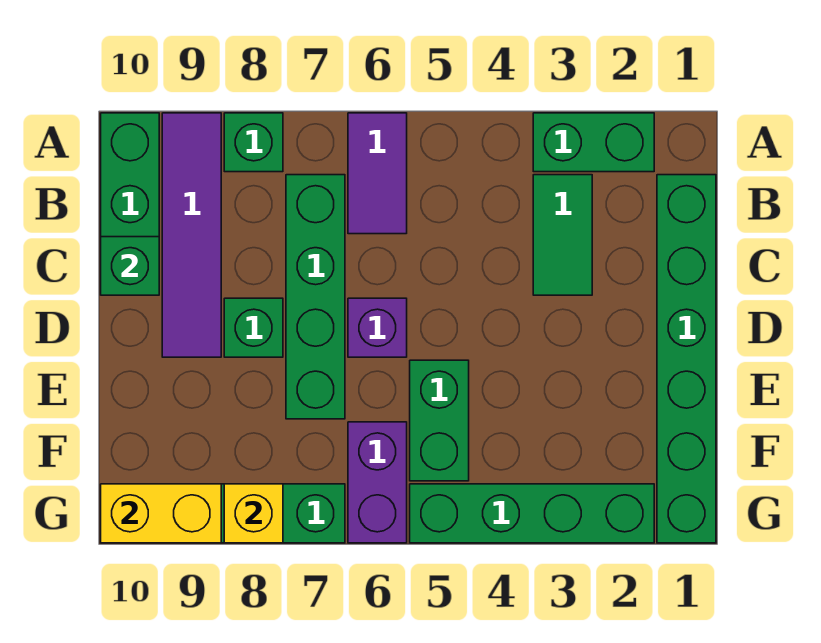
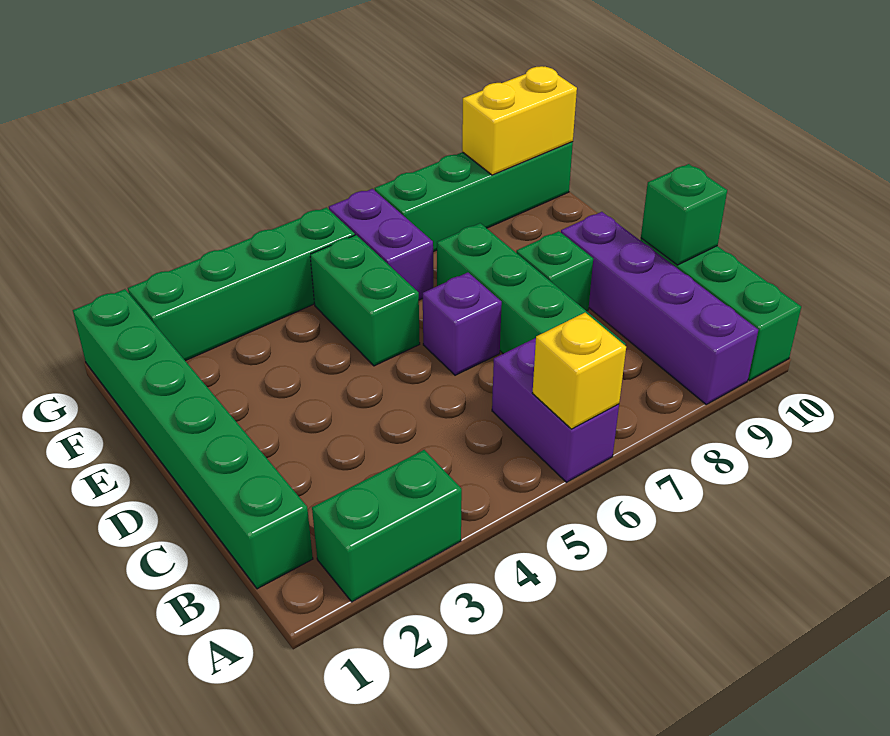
purple tile A6:B6 level 1 -> purple brick A6:B6 level 1
green brick A8 level 1 -> none
purple tile A9:D9 level 1 -> purple brick A9:D9 level 1
green tile B3:C3 level 1 -> none
yellow brick G8 level 2 -> yellow brick A6 level 2

